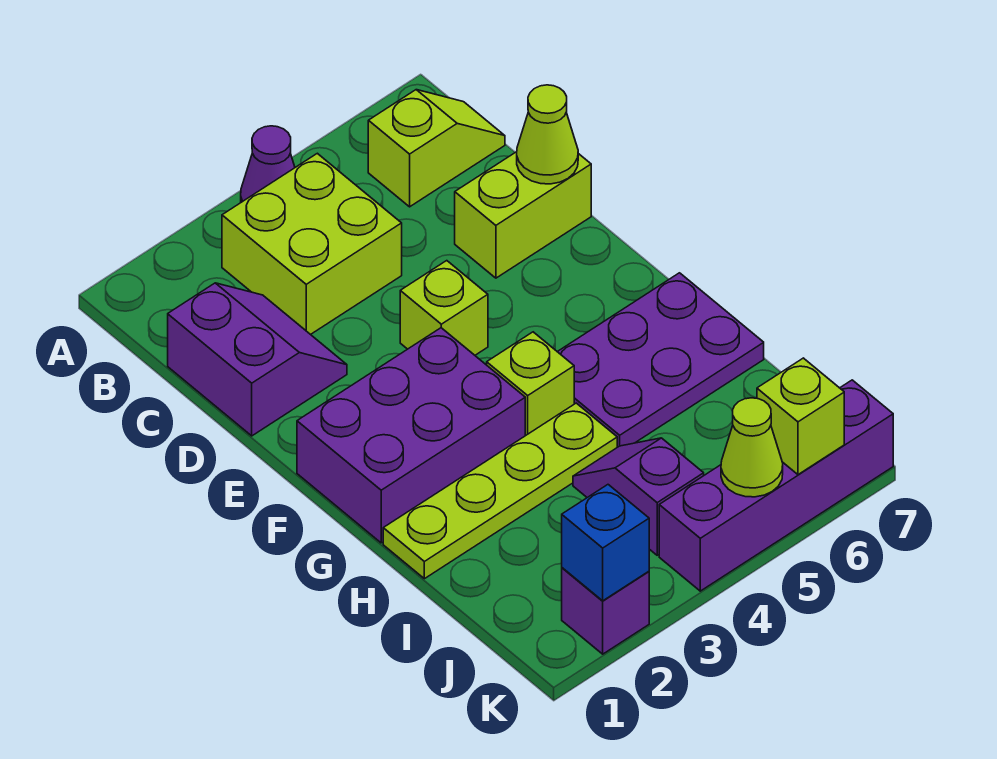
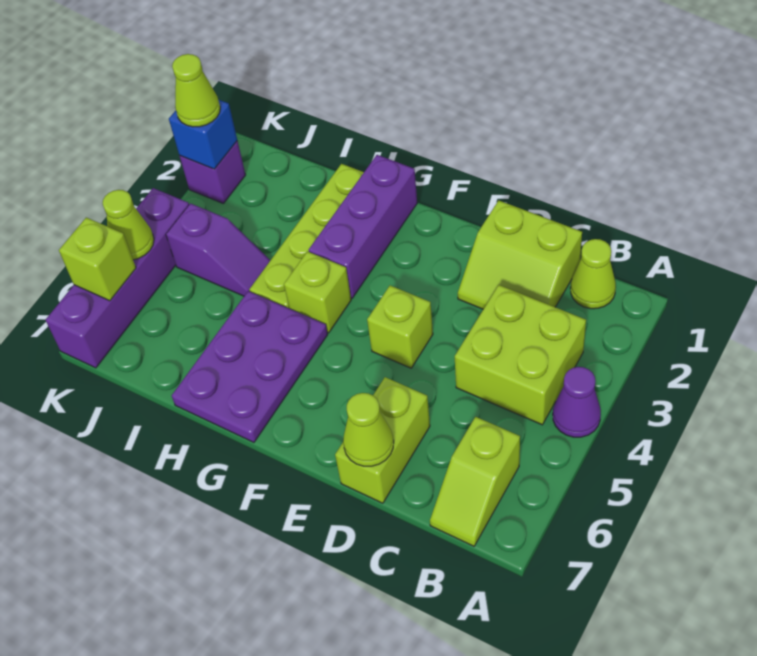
none -> lime cone B1 level 1
purple slope C1:D2 level 1 top 1 -> lime slope C1:D2 level 1 top 1
purple brick F1:G3 level 1 -> purple brick G1:G3 level 1
none -> lime cone K2 level 3

